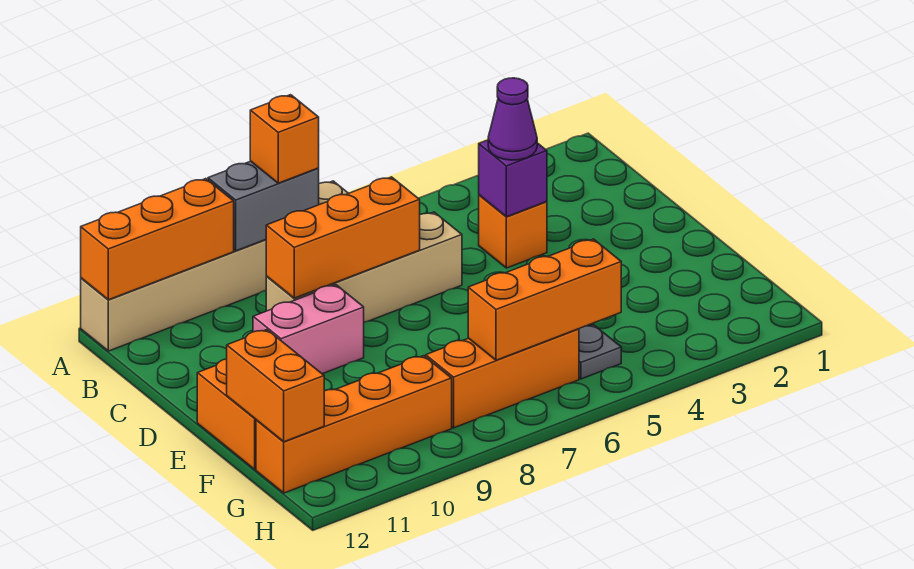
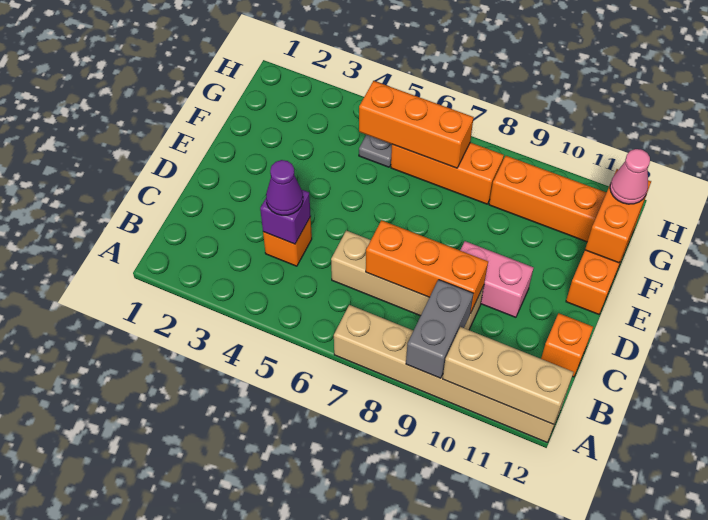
grey brick A8:A9 level 2 -> grey brick A9:B9 level 2
orange brick A8 level 3 -> orange brick C12 level 1
orange brick A10:A12 level 2 -> tan brick A10:A12 level 2
none -> pink cone G12 level 3

